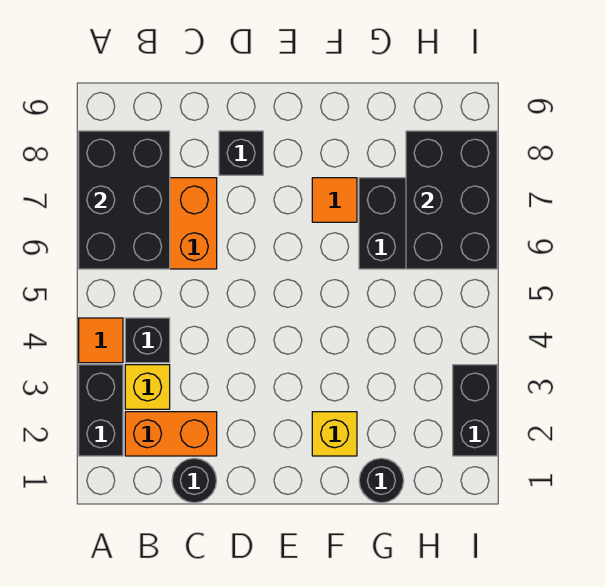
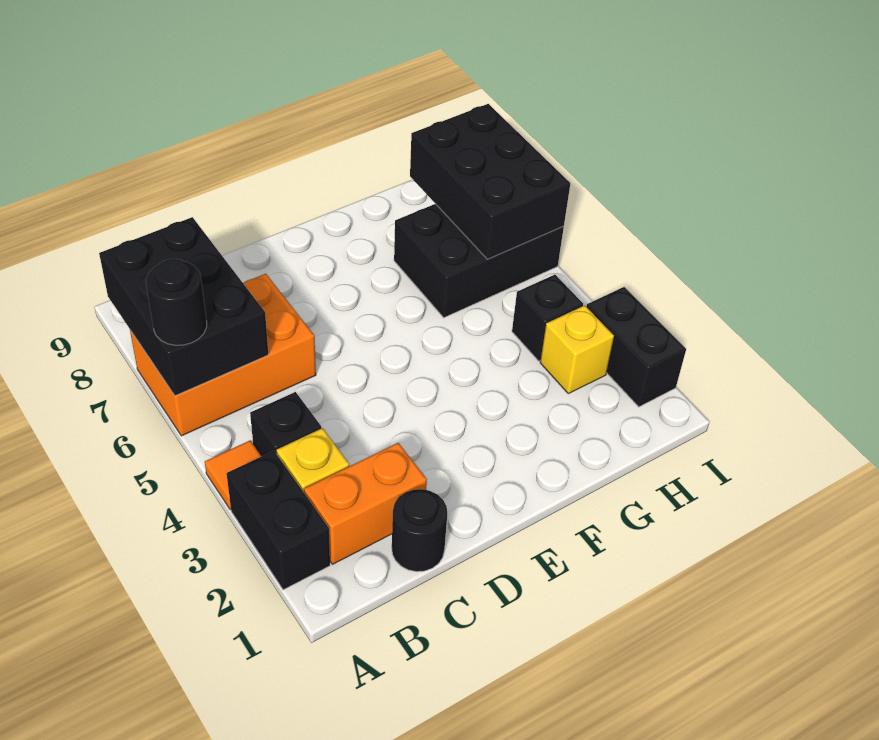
black brick D8 level 1 -> black brick H4 level 1
yellow brick F2 level 1 -> yellow brick H3 level 1
orange tile F7 level 1 -> none
black round brick G1 level 1 -> black round brick A6 level 3

